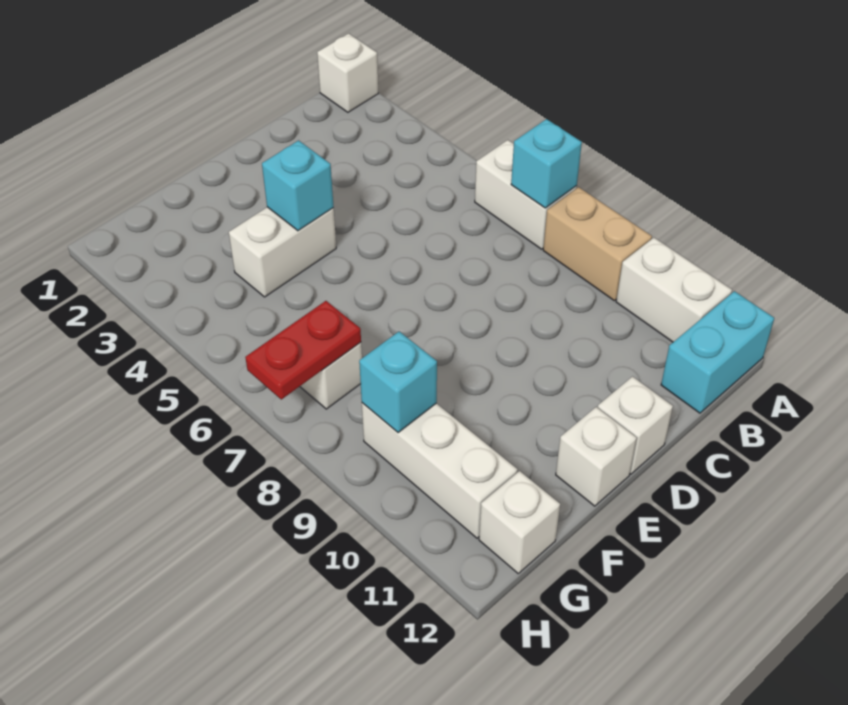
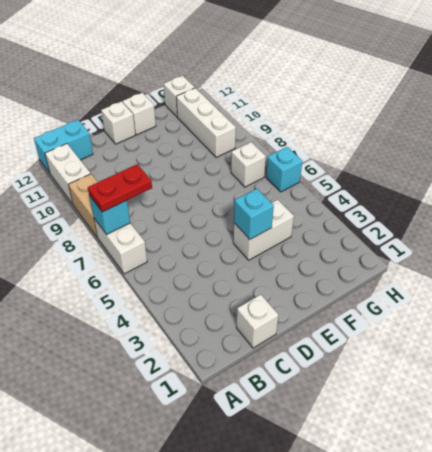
white brick A1 level 1 -> white brick C1 level 1
red plate G7:H7 level 2 -> red plate A7:B7 level 3
cyan brick G9 level 2 -> cyan brick H6 level 1

